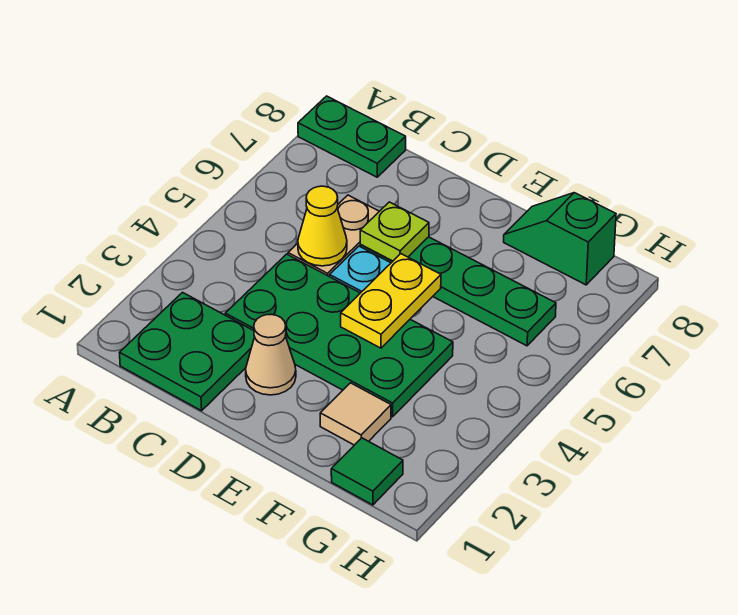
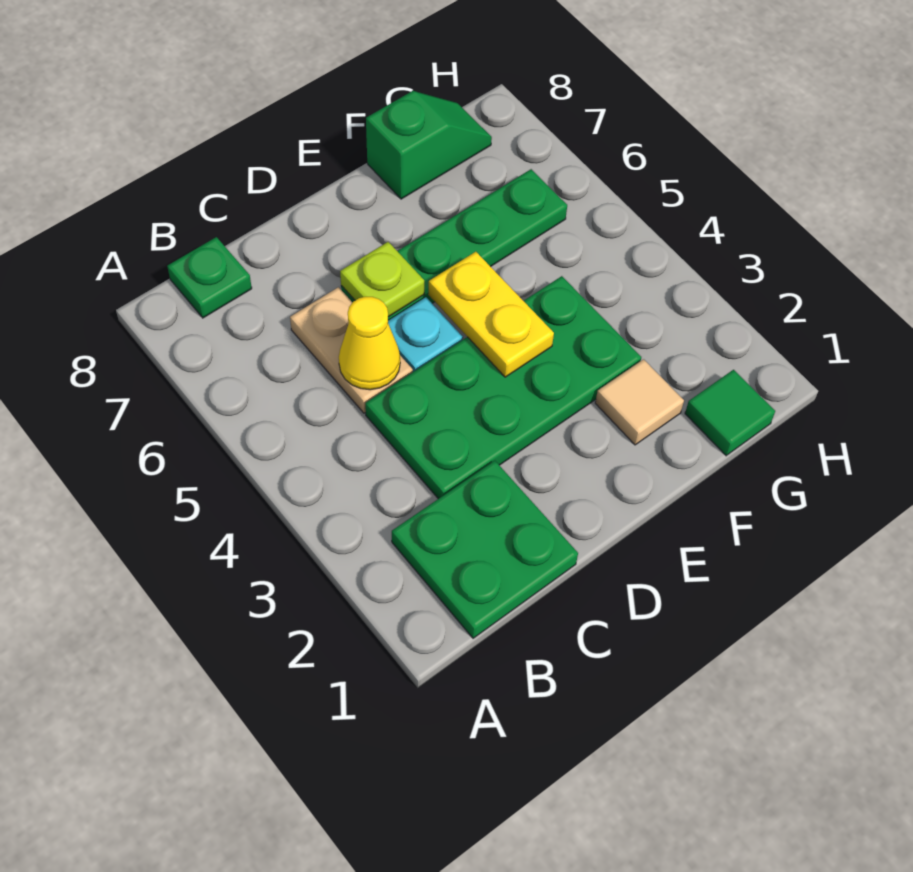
green plate A8:B8 level 1 -> green plate B8 level 1
tan cone D2 level 1 -> none
green slope F8:G8 level 1 top G -> green slope F8:G8 level 1 top F

